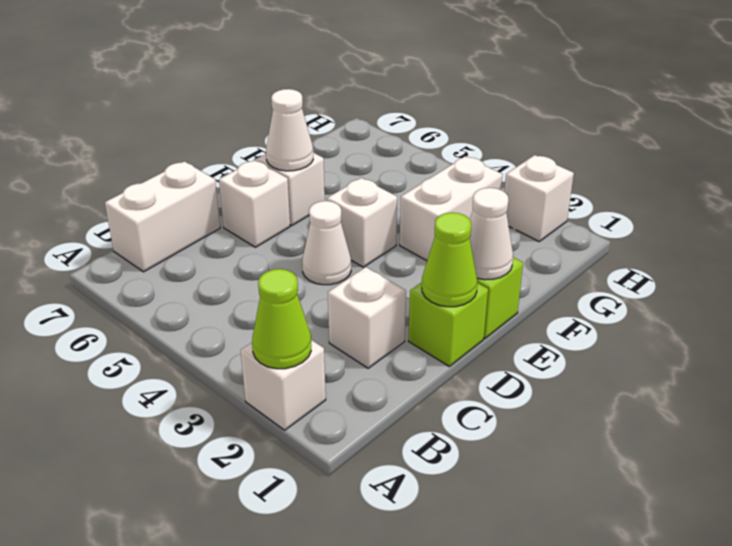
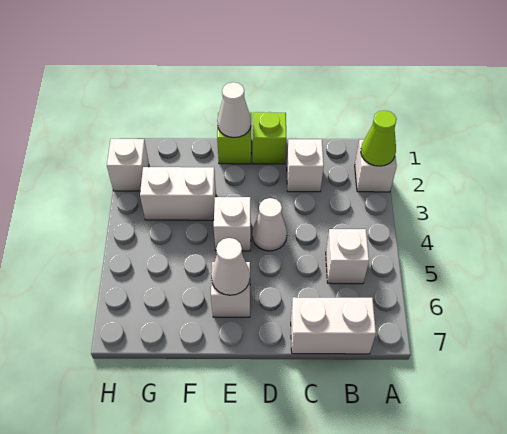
lime cone D1 level 2 -> none
white brick D6 level 1 -> white brick B5 level 1

